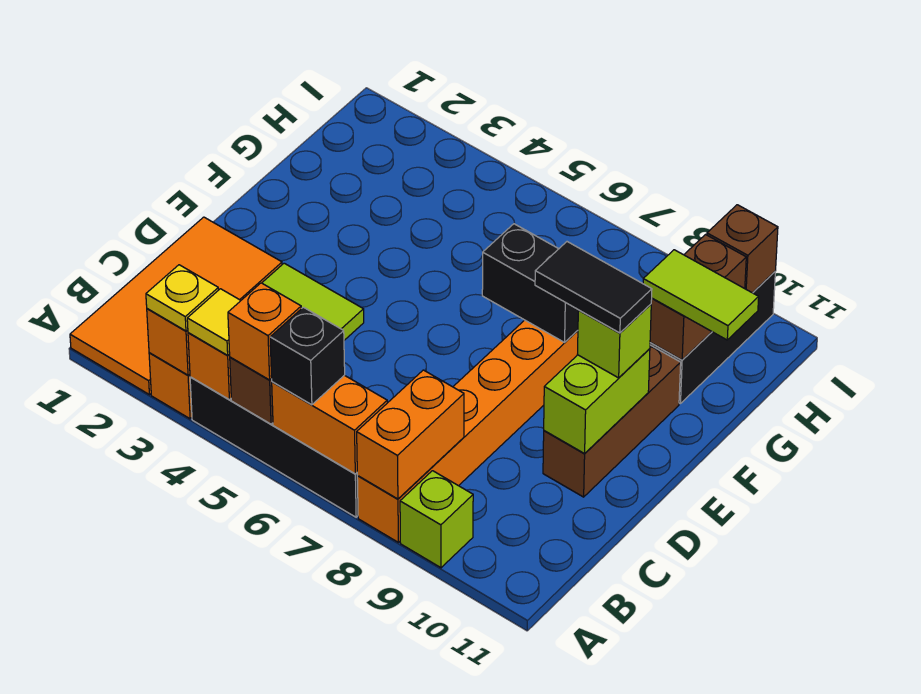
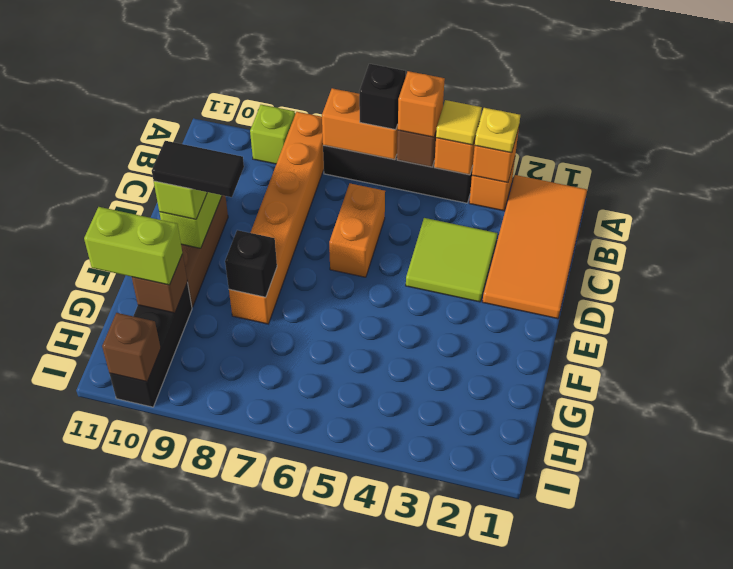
orange brick A8:B8 level 2 -> orange brick C6:D6 level 1
black brick F7:F8 level 2 -> black brick F8 level 2
brown brick G10:H10 level 2 -> brown brick G10 level 2
lime tile G10:G11 level 3 -> lime brick G10:G11 level 3

